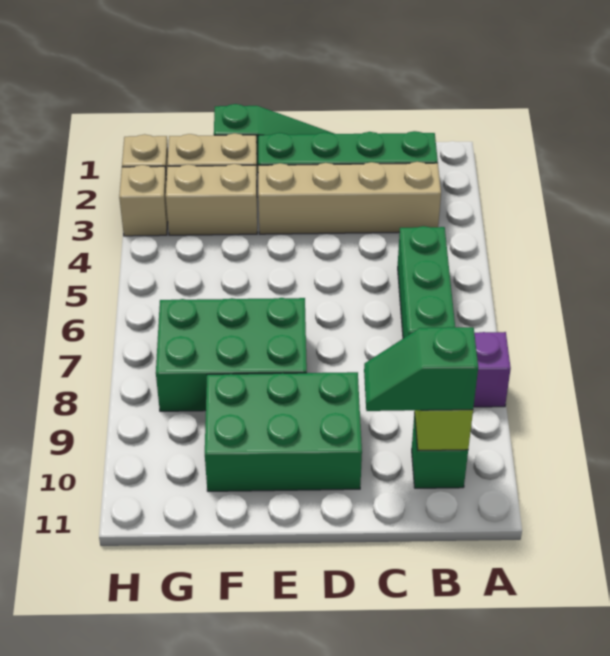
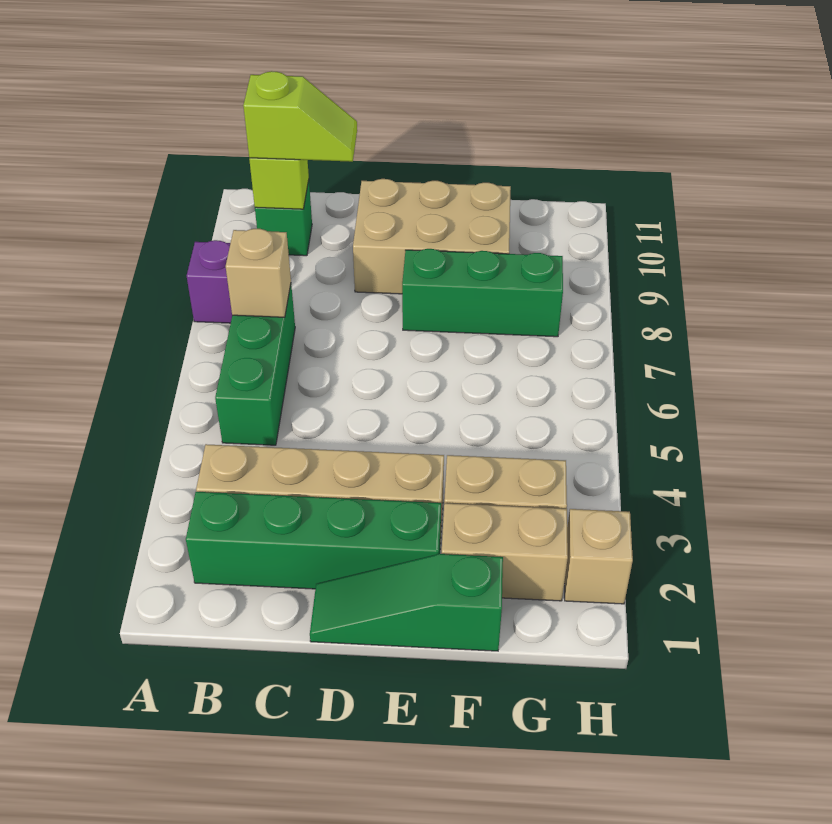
green slope B10:C10 level 3 top B -> lime slope B10:C10 level 3 top B
green brick D9:F10 level 1 -> tan brick D9:F10 level 1
green brick E7:G8 level 1 -> green brick E8:G8 level 1
tan brick H3 level 1 -> tan brick B7 level 2

